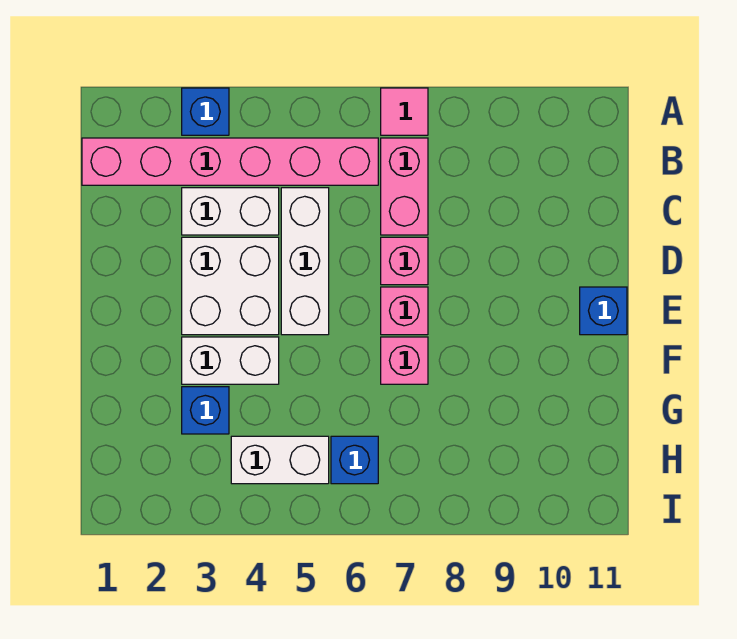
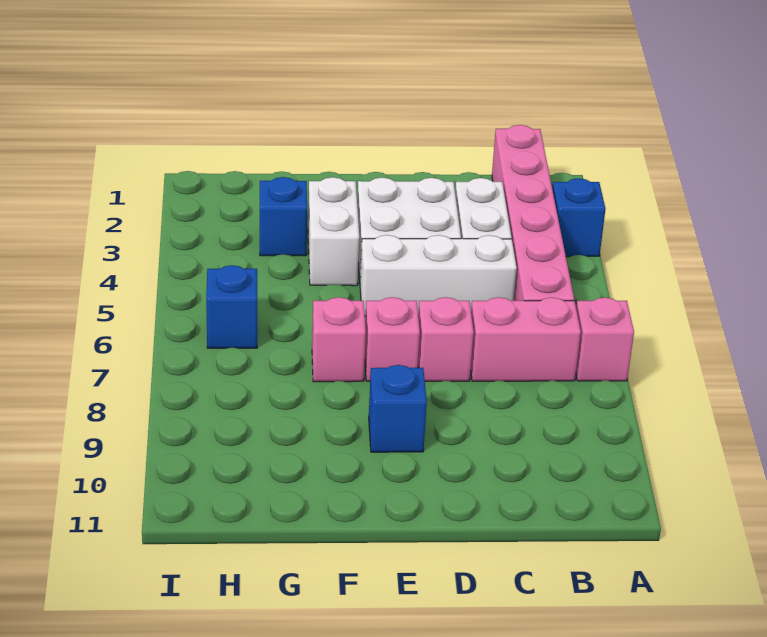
pink tile A7 level 1 -> pink brick A7 level 1
blue brick E11 level 1 -> blue brick E9 level 1
white brick H4:H5 level 1 -> none

